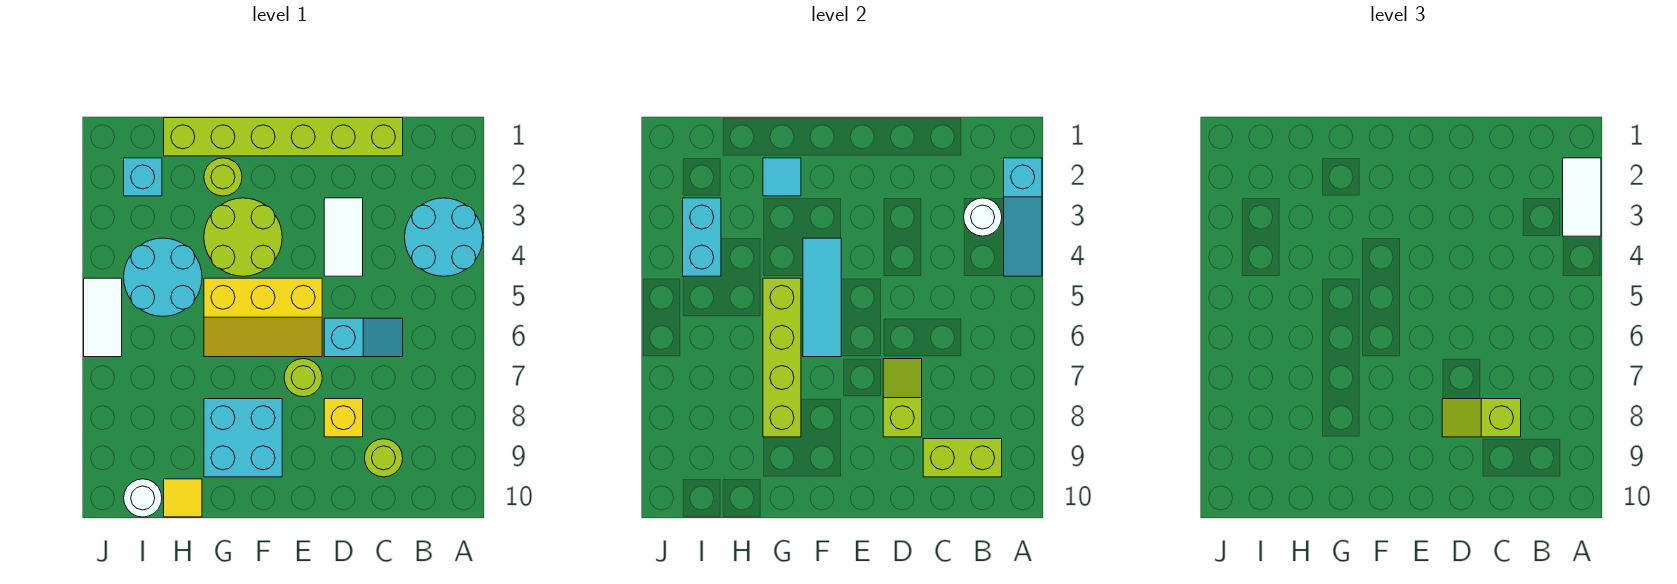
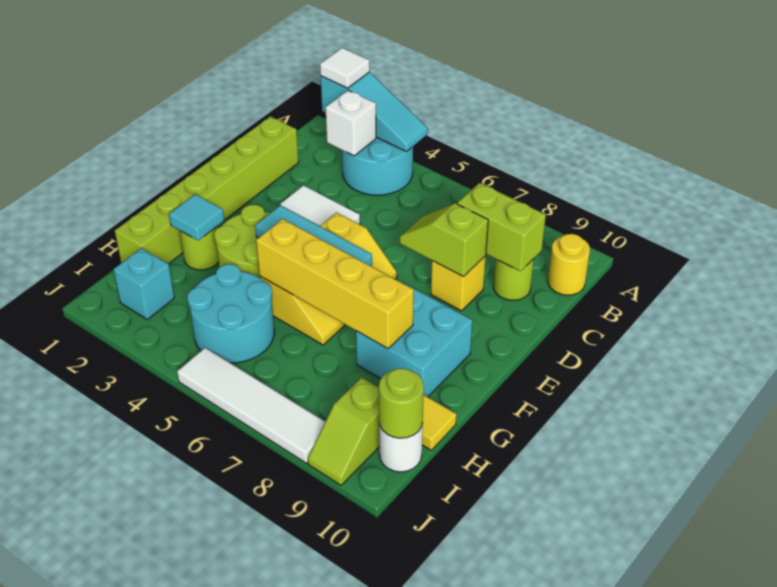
white tile A2:A3 level 3 -> white tile A2 level 3
white round brick B3 level 2 -> white brick B3 level 2
lime brick B9:C9 level 2 -> lime brick C8:C9 level 2
none -> yellow round brick B10 level 1
cyan slope C6:D6 level 1 top D -> none
lime slope C8:D8 level 3 top C -> lime slope I9:J9 level 1 top I
lime round brick E7 level 1 -> lime round brick I10 level 2
lime brick G5:G8 level 2 -> yellow brick G5:G8 level 2
cyan brick I3:I4 level 2 -> none
white tile J5:J6 level 1 -> white tile J5:J8 level 1

